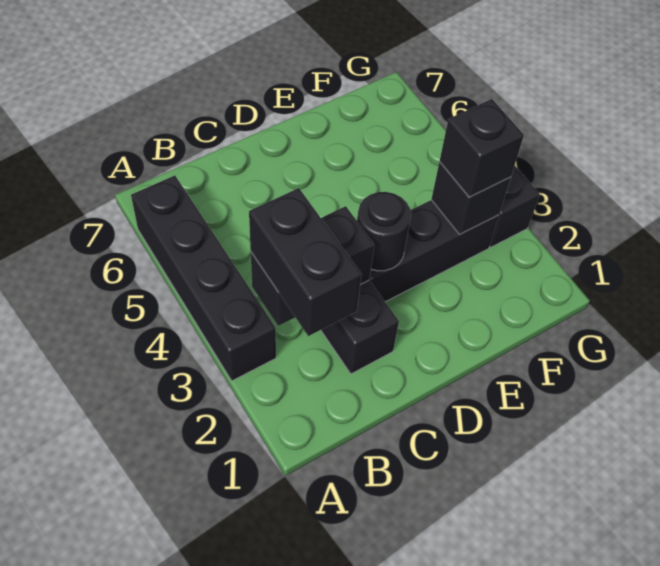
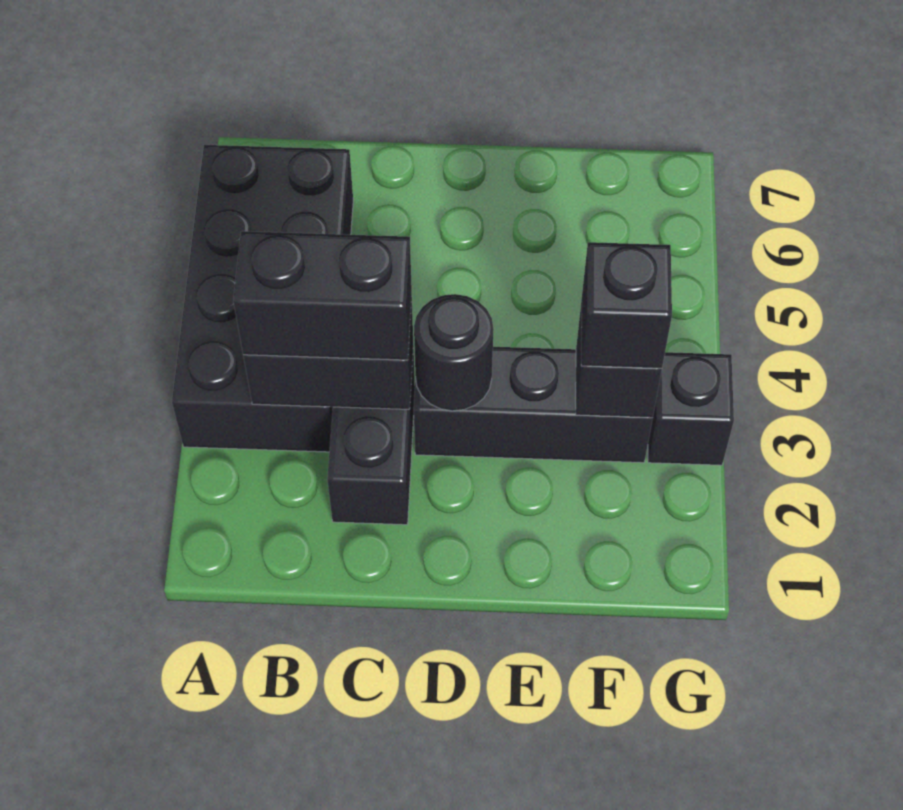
black brick A3:A6 level 1 -> black brick A3:B6 level 1
black brick B2:B3 level 3 -> black brick B3:C3 level 3

